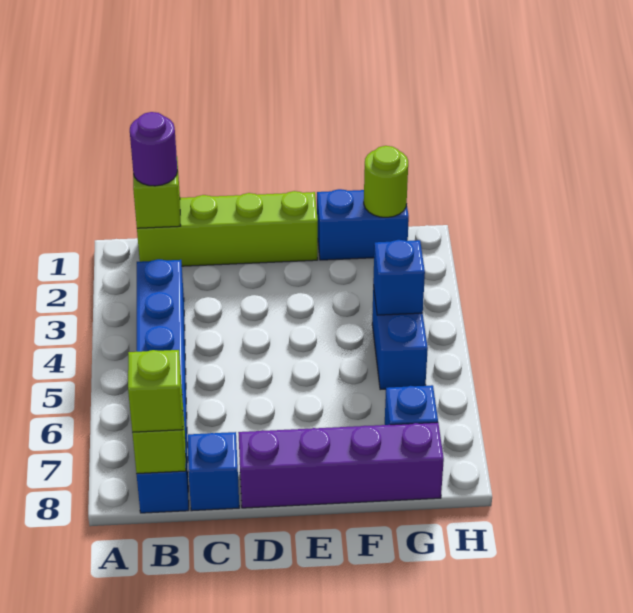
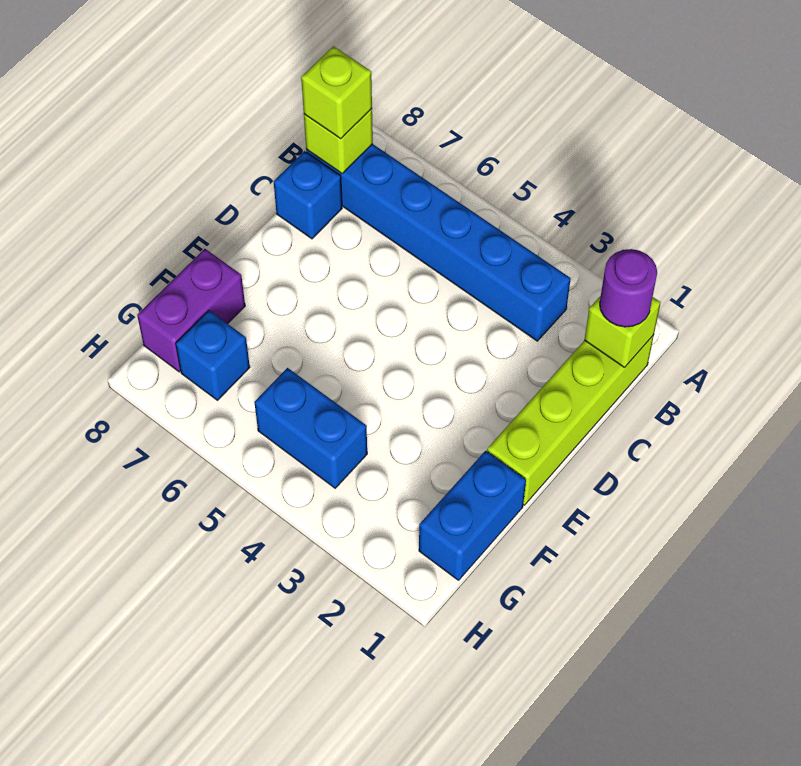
purple brick D8:G8 level 1 -> purple brick F8:G8 level 1
lime round brick G1 level 2 -> none
blue brick G4 level 2 -> none

